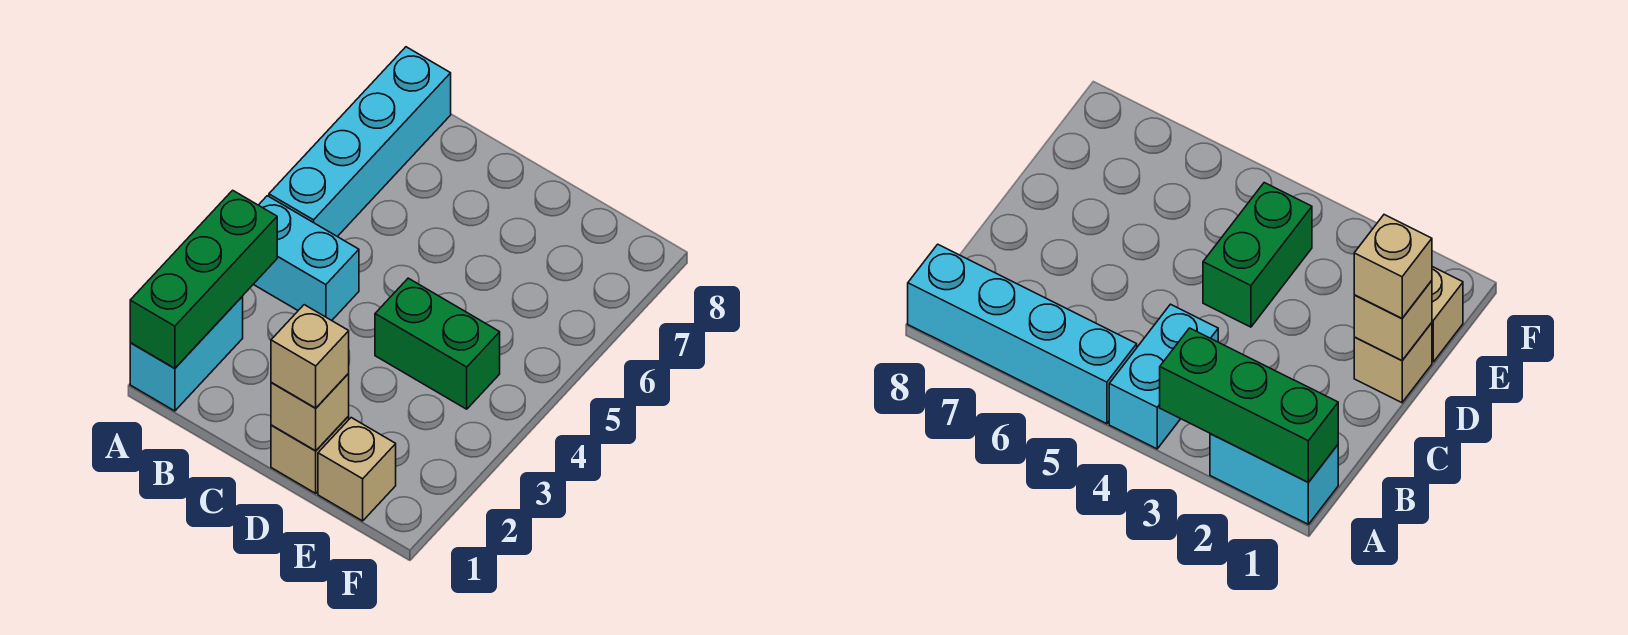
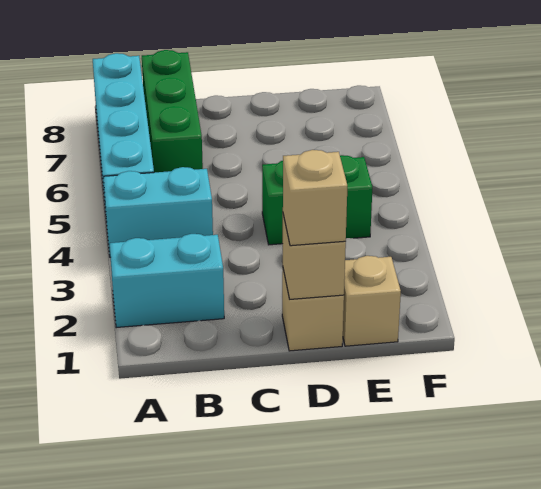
cyan brick A1:A2 level 1 -> cyan brick A2:B2 level 1
green brick A1:A3 level 2 -> green brick B6:B8 level 1

